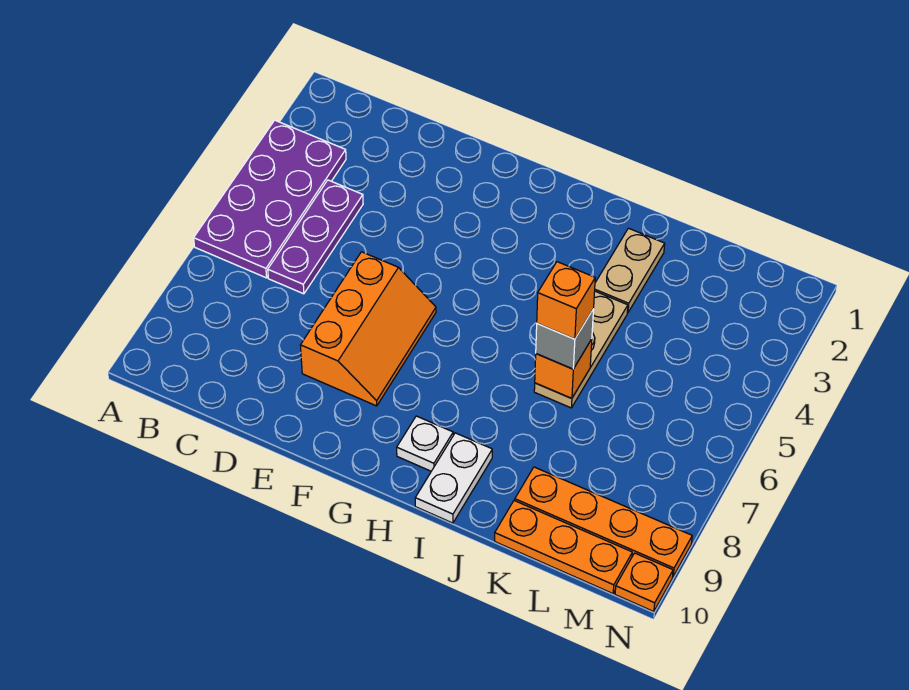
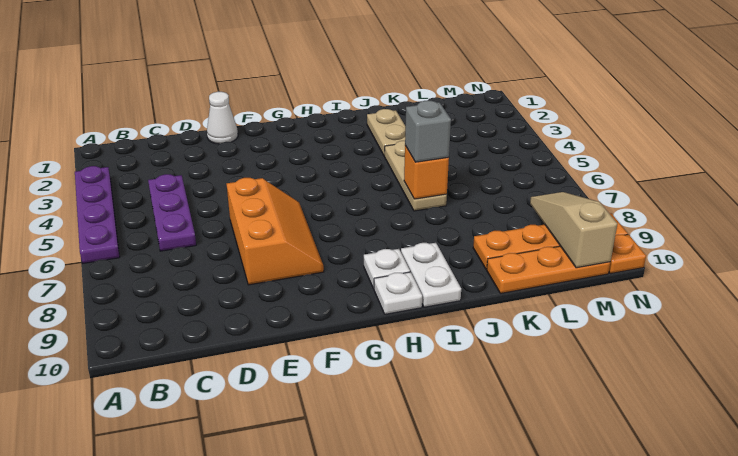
purple plate A3:B6 level 1 -> purple plate A3:A6 level 1
none -> white cone E1 level 1
none -> white plate H10 level 1
orange brick J6 level 4 -> none
none -> tan slope M8:M10 level 2 top 10

